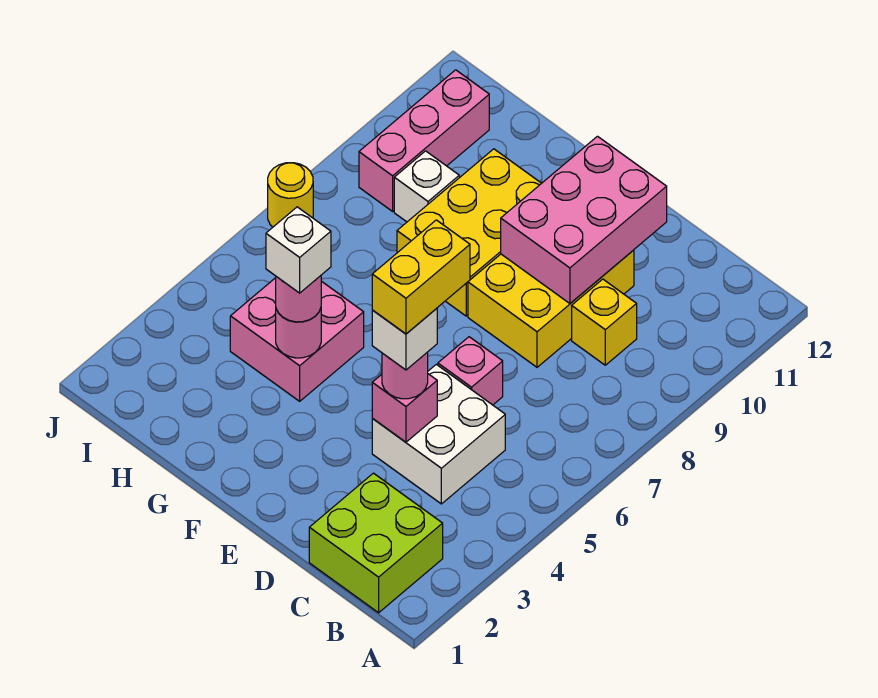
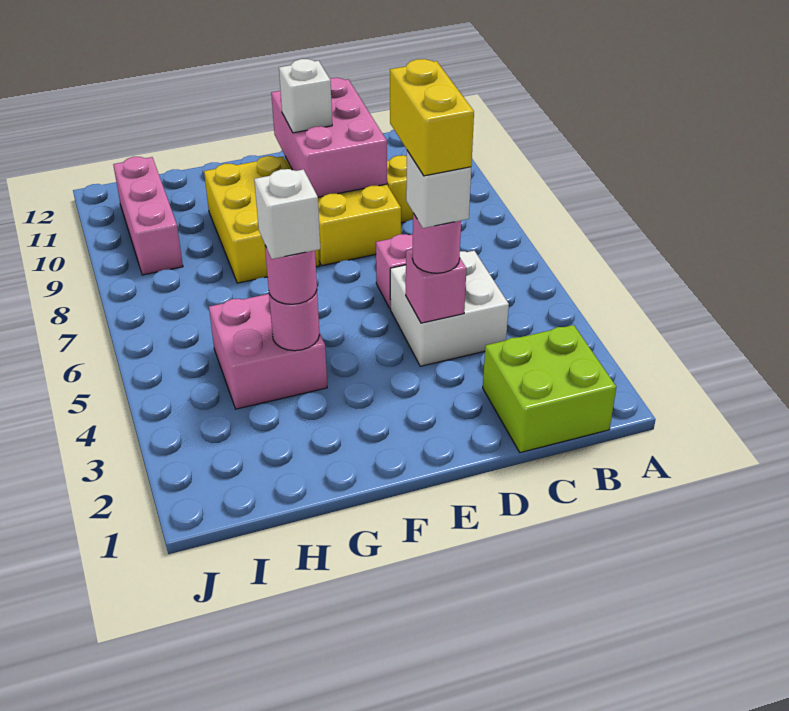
white brick H9 level 1 -> white brick E10 level 3
yellow round brick J7 level 1 -> none

